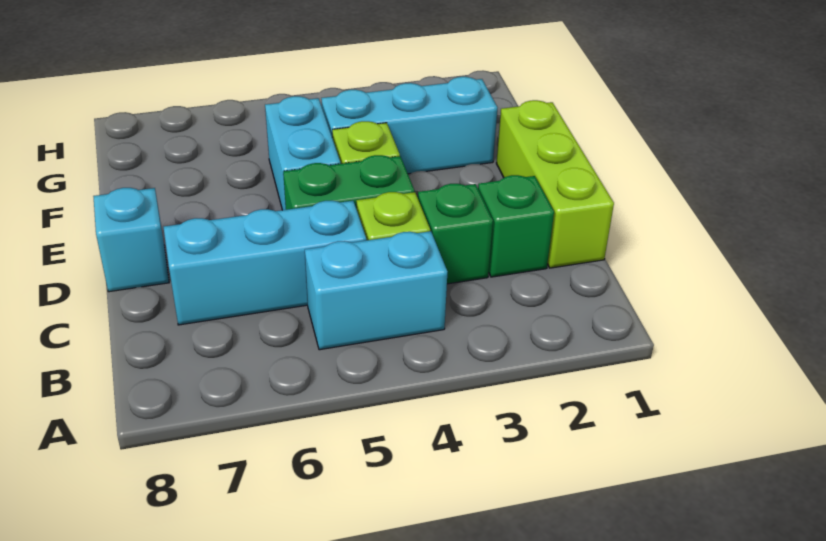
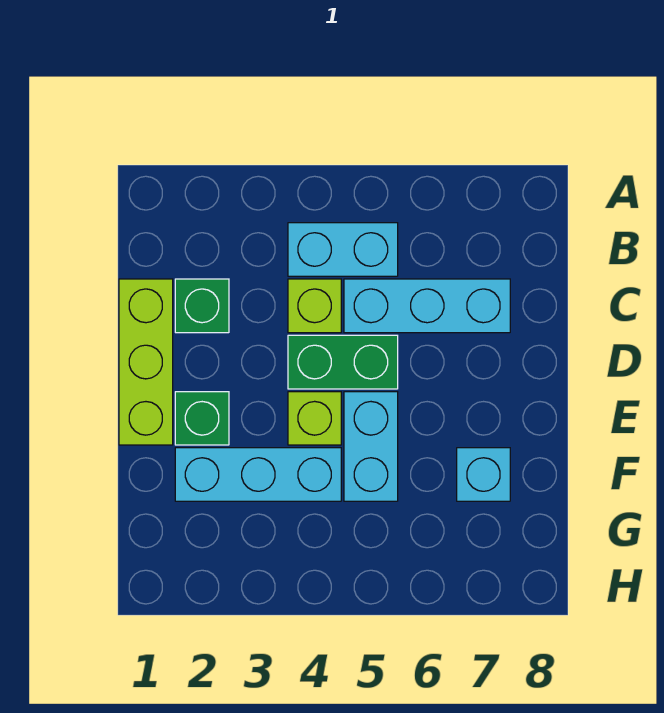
green brick C3 level 1 -> green brick E2 level 1
cyan brick D8 level 1 -> cyan brick F7 level 1

